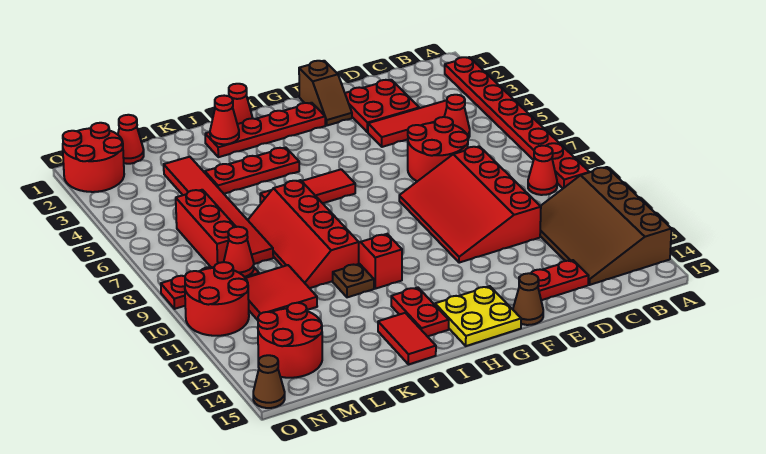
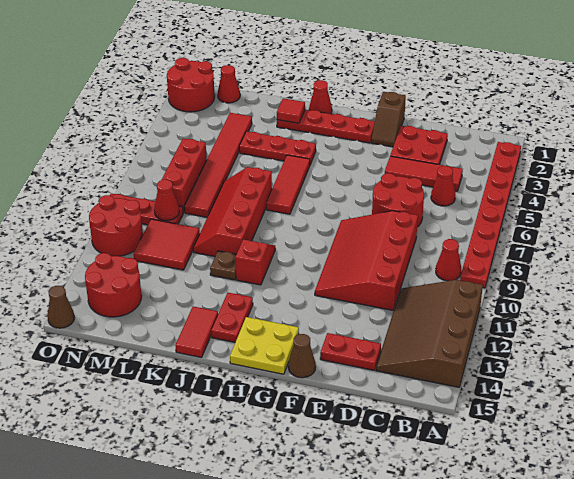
red tile H6:J6 level 1 -> red tile I5:I7 level 1
red cone J2 level 2 -> red tile J2 level 2

